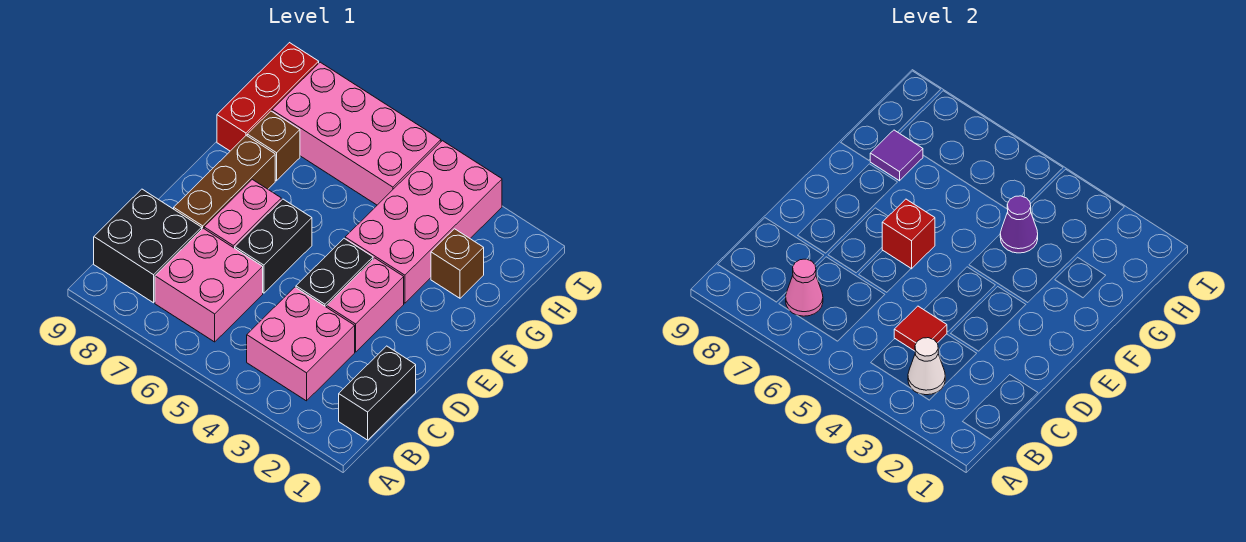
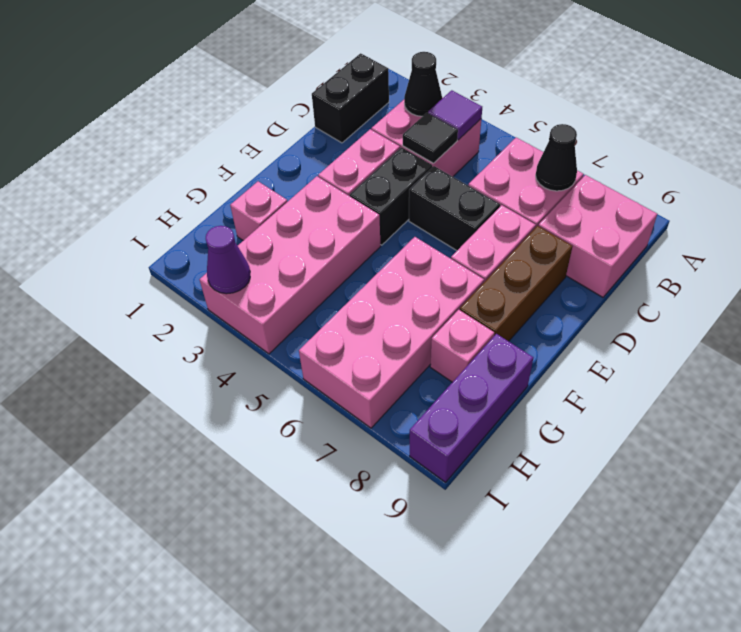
white cone B3 level 2 -> black cone B3 level 2
pink cone B7 level 2 -> black cone B7 level 2
black brick B8:C9 level 1 -> pink brick B8:C9 level 1
red tile C4 level 2 -> black tile C4 level 2
black brick D6:E6 level 1 -> black brick D5:D6 level 1
red brick E6 level 2 -> none
brown brick G2 level 1 -> pink brick G2 level 1
purple cone G4 level 2 -> purple cone I3 level 2
brown brick G8 level 1 -> pink brick G8 level 1
purple tile G8 level 2 -> purple tile B4 level 2
red brick G9:I9 level 1 -> purple brick G9:I9 level 1
pink brick H5:I8 level 1 -> pink brick F6:I7 level 1

